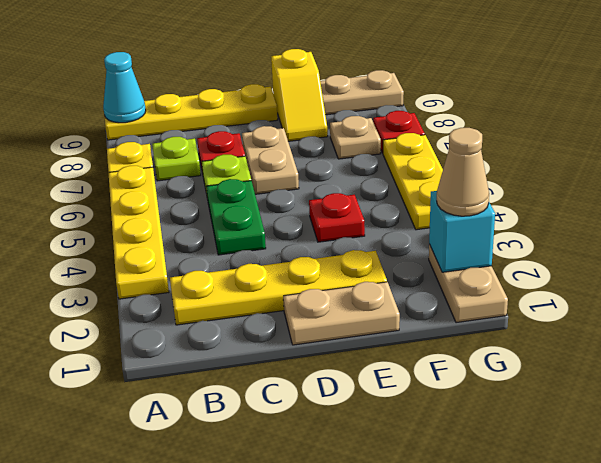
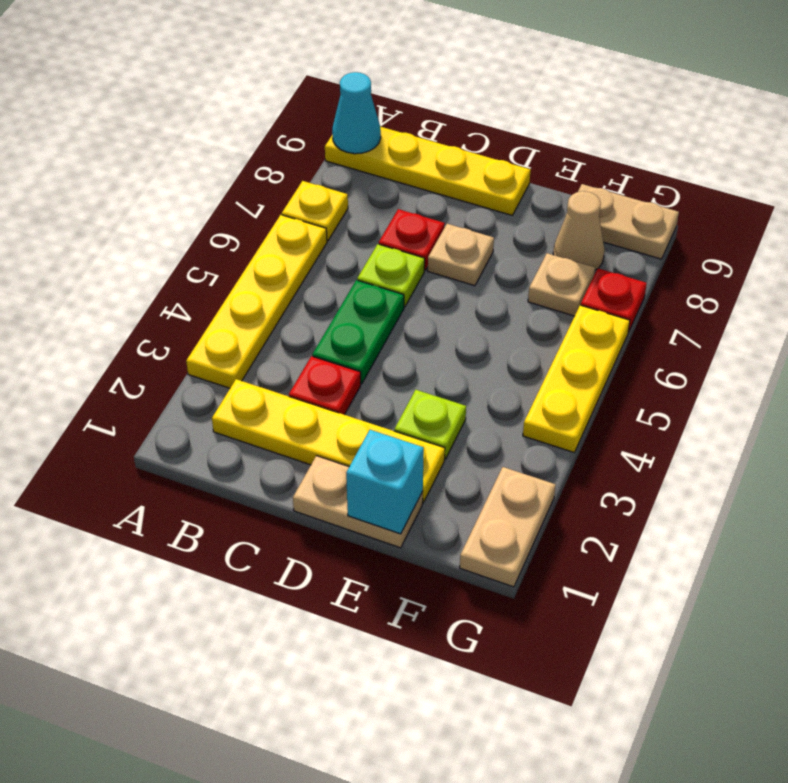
lime plate B7 level 1 -> lime plate E3 level 1
tan plate D6:D7 level 1 -> tan plate D7 level 1
red plate E4 level 1 -> red plate C3 level 1
yellow slope E8:E9 level 1 top 9 -> none
cyan brick G2 level 2 -> cyan brick E1 level 2
tan cone G2 level 3 -> tan cone F8 level 1

